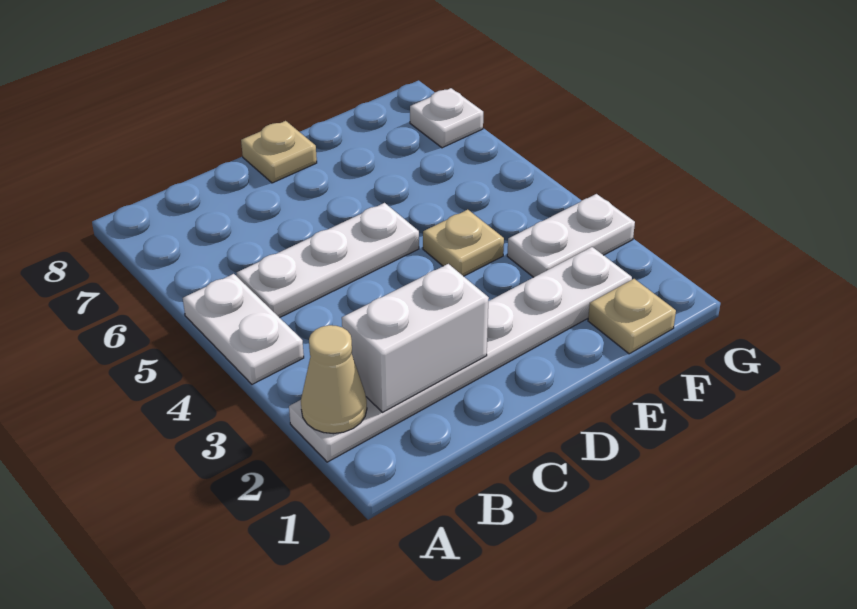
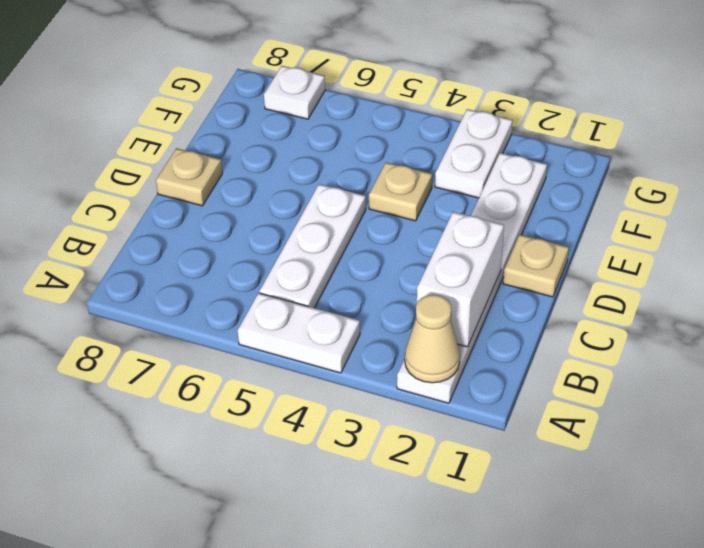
tan plate F1 level 1 -> tan plate D1 level 1

